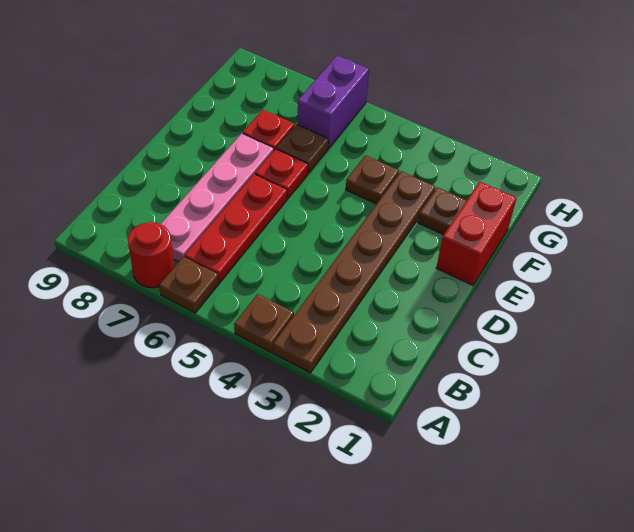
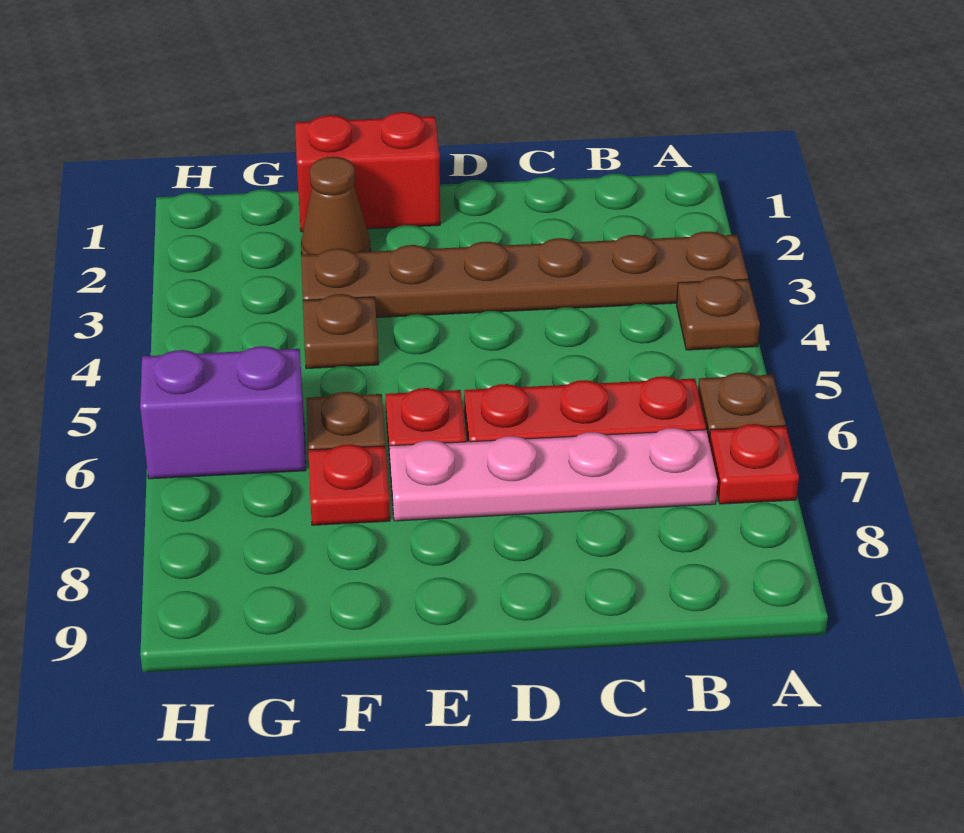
red round brick A7 level 1 -> red plate A7 level 1
brown plate F2 level 1 -> brown cone F2 level 1

